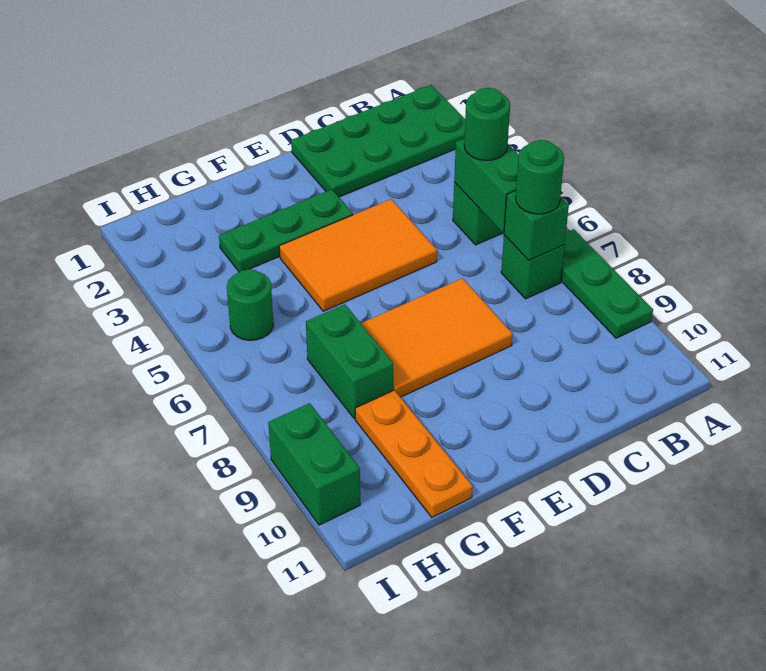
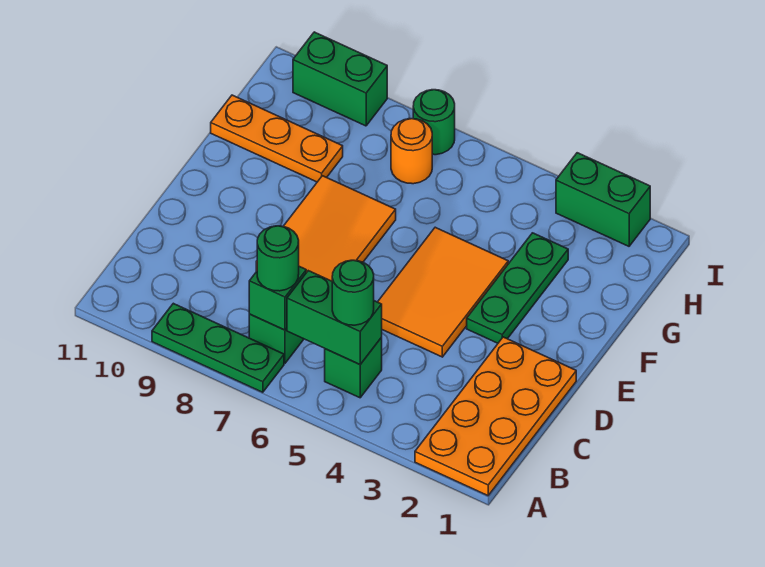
green plate A1:D2 level 1 -> orange plate A1:D2 level 1
green brick G7:G8 level 1 -> green brick I2:I3 level 1
green round brick H5 level 1 -> green round brick I7 level 1
none -> orange round brick H7 level 1

